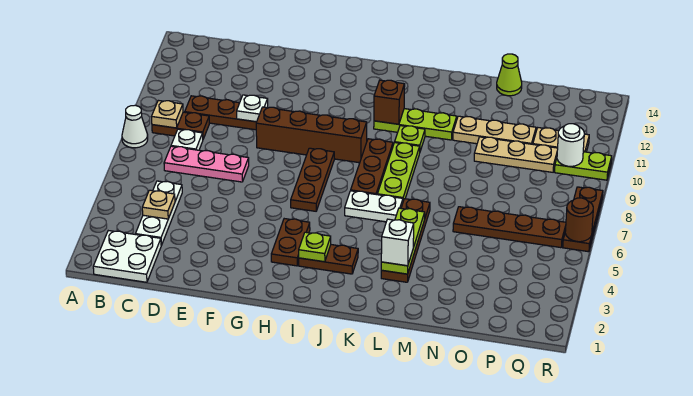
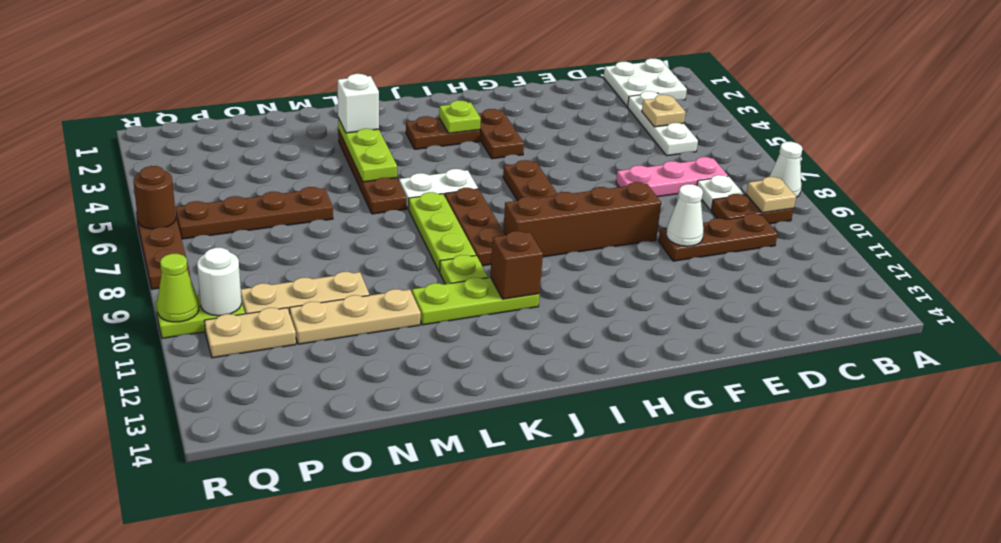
white plate E10 level 2 -> white cone E10 level 2
lime cone N14 level 1 -> lime cone R10 level 2

